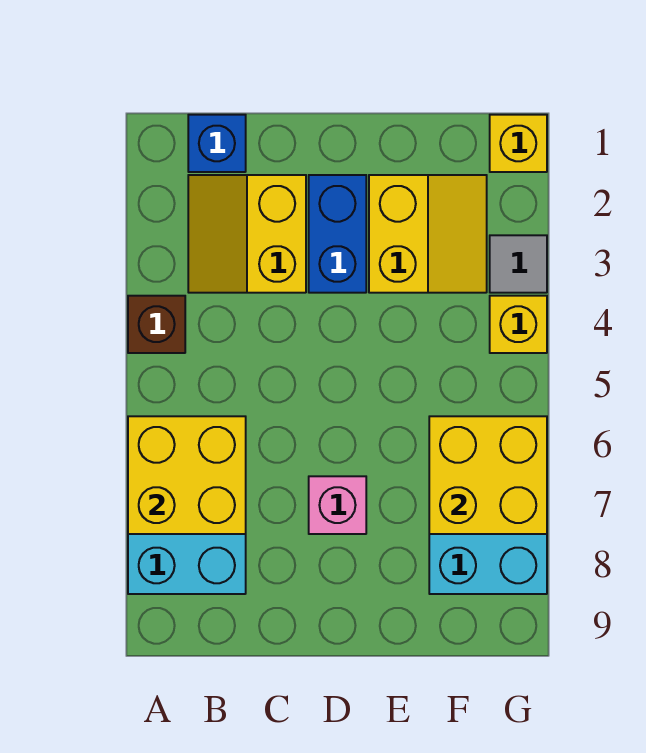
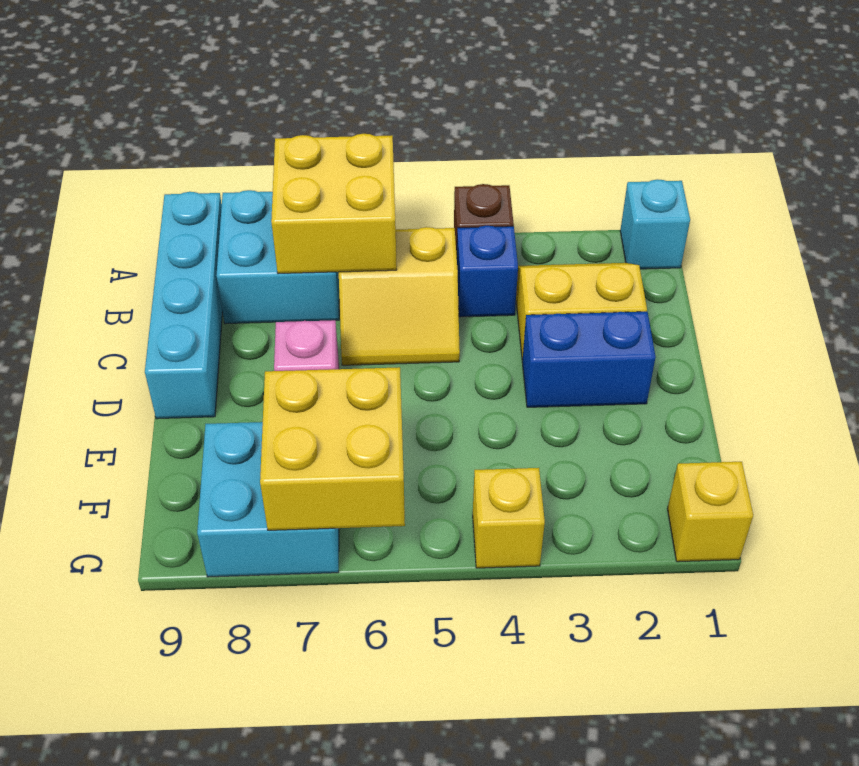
none -> cyan brick A1 level 1
none -> cyan brick A9:D9 level 1
blue brick B1 level 1 -> blue brick B4 level 1
yellow slope E2:F3 level 1 top E -> yellow slope B5:C6 level 1 top B
grey tile G3 level 1 -> none

